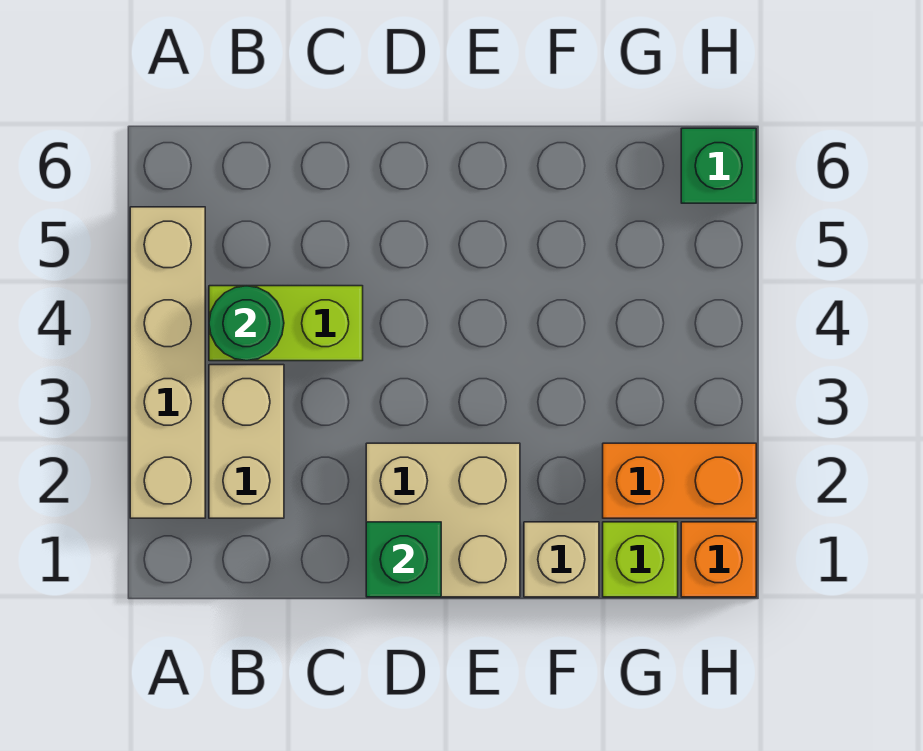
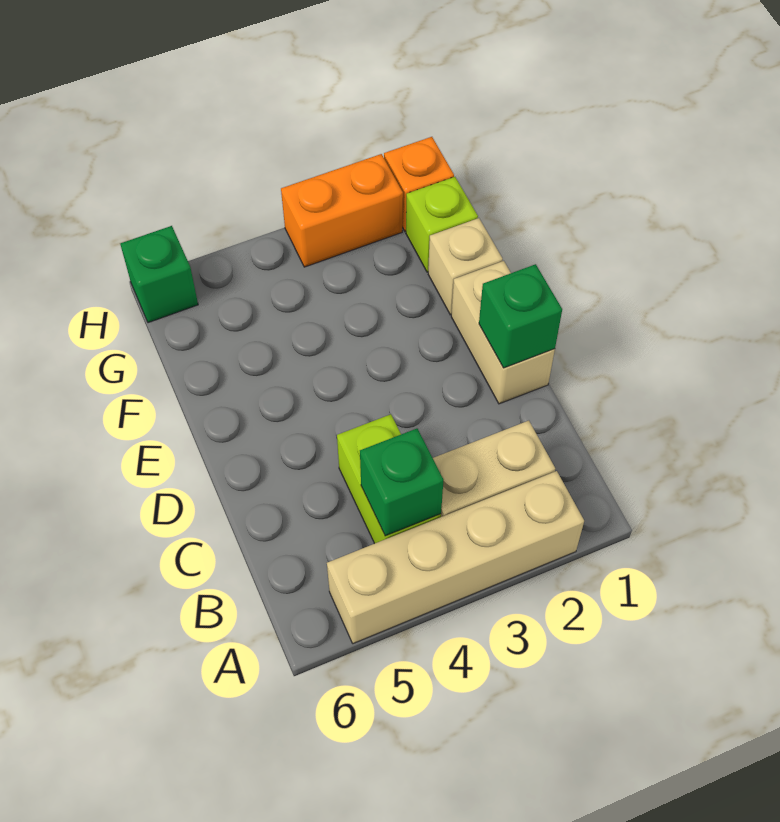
green round brick B4 level 2 -> green brick B4 level 2
tan brick D1:E2 level 1 -> tan brick D1:E1 level 1
orange brick G2:H2 level 1 -> orange brick H2:H3 level 1

